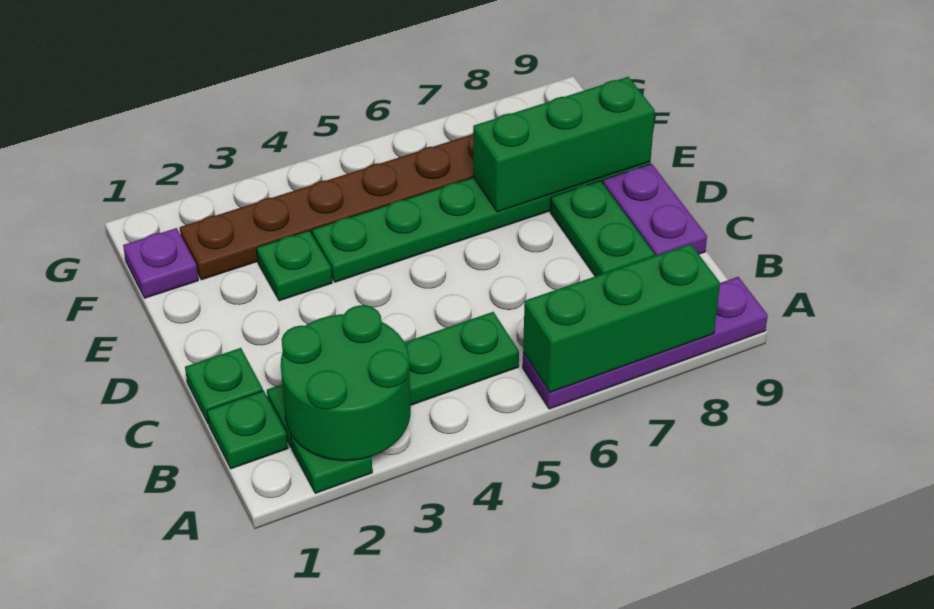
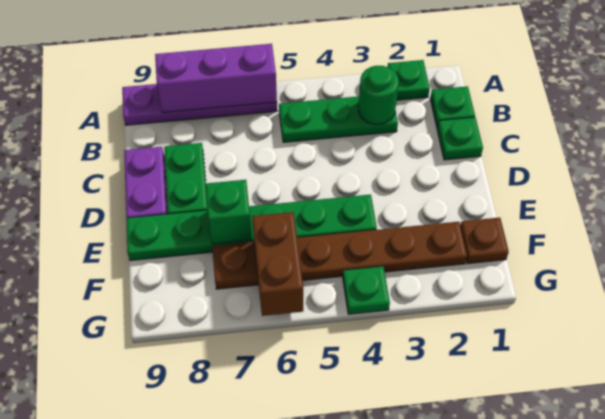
green round brick A2:B3 level 2 -> green round brick B3 level 2
green brick A6:A8 level 2 -> purple brick A6:A8 level 2
green plate B2:B5 level 1 -> green plate B3:B5 level 1
green plate E3 level 1 -> green plate G4 level 1
green brick E7:E9 level 2 -> green brick E7 level 2
purple plate F1 level 1 -> brown plate F1 level 1
none -> brown brick F6:G6 level 2

